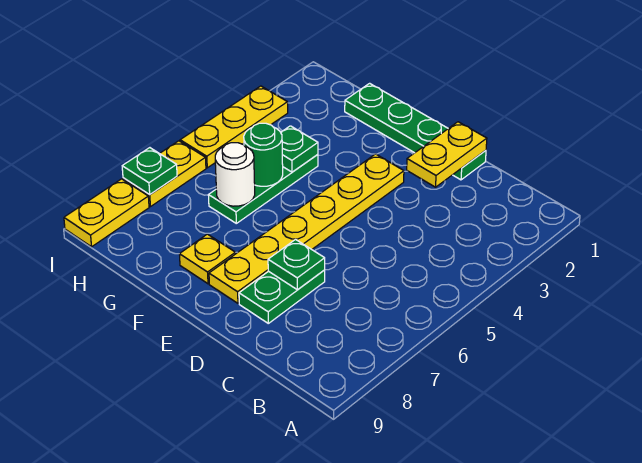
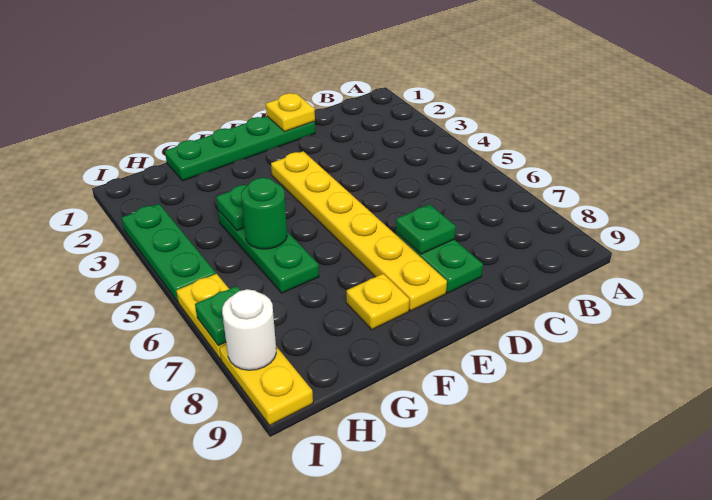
yellow plate D1:D2 level 2 -> yellow plate D1 level 2
white round brick G6 level 2 -> white round brick I8 level 2
yellow plate I3:I5 level 1 -> green plate I3:I5 level 1

